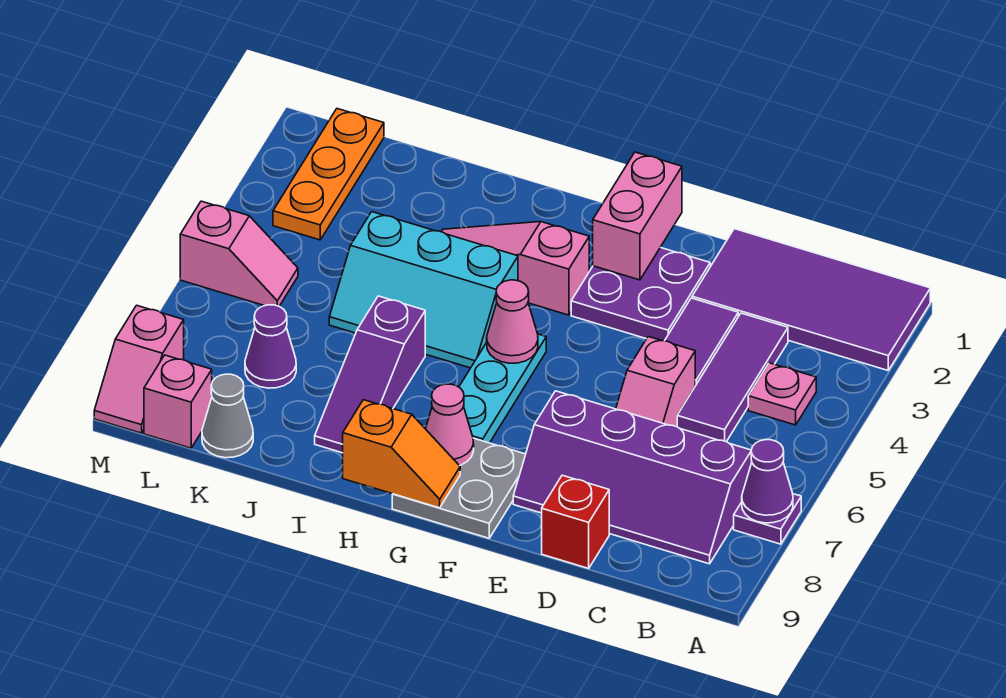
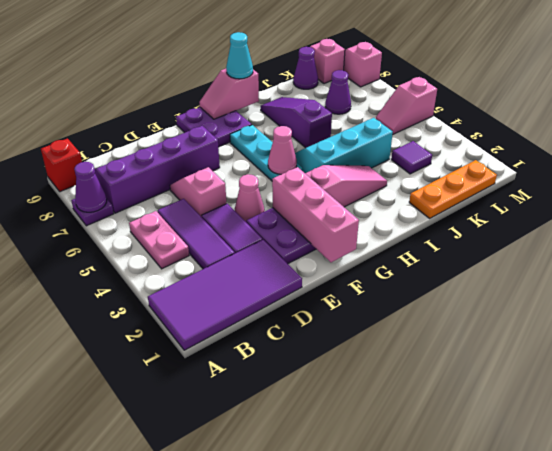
pink plate B4 level 1 -> pink plate B4:B5 level 1
red brick D9 level 1 -> red brick A9 level 1
pink brick F1:F2 level 2 -> pink brick F1:F3 level 2
grey plate F8:G9 level 1 -> purple plate F8:G9 level 1
pink cone G8 level 2 -> pink cone E4 level 1
orange slope G9:H9 level 2 top H -> pink slope G9:H9 level 2 top H
none -> cyan cone H9 level 3
none -> purple tile K3 level 1
grey cone K9 level 1 -> purple cone K9 level 1
orange plate L1:L3 level 1 -> orange plate J1:L1 level 1

